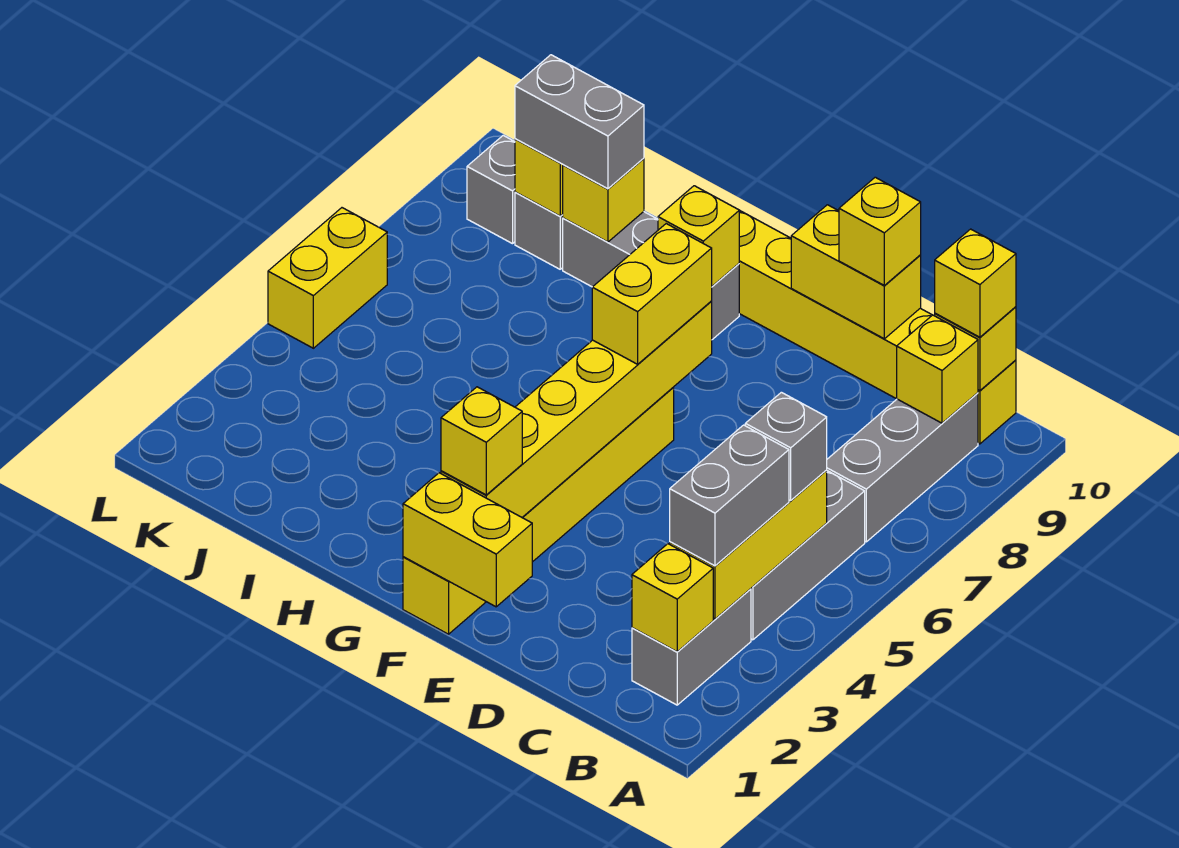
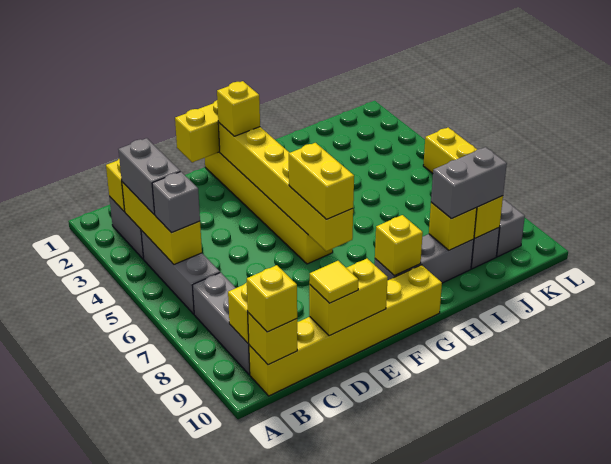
yellow brick D10 level 3 -> yellow tile D10 level 3

